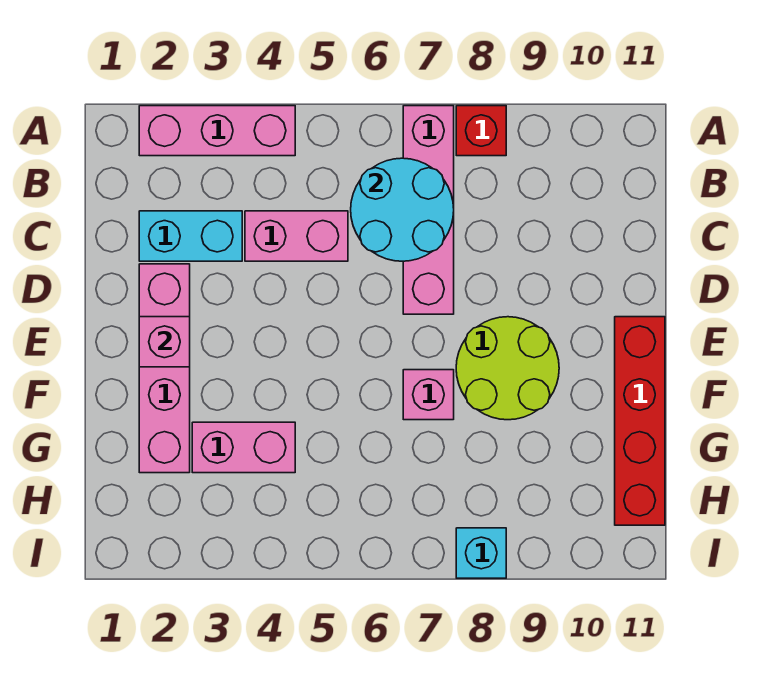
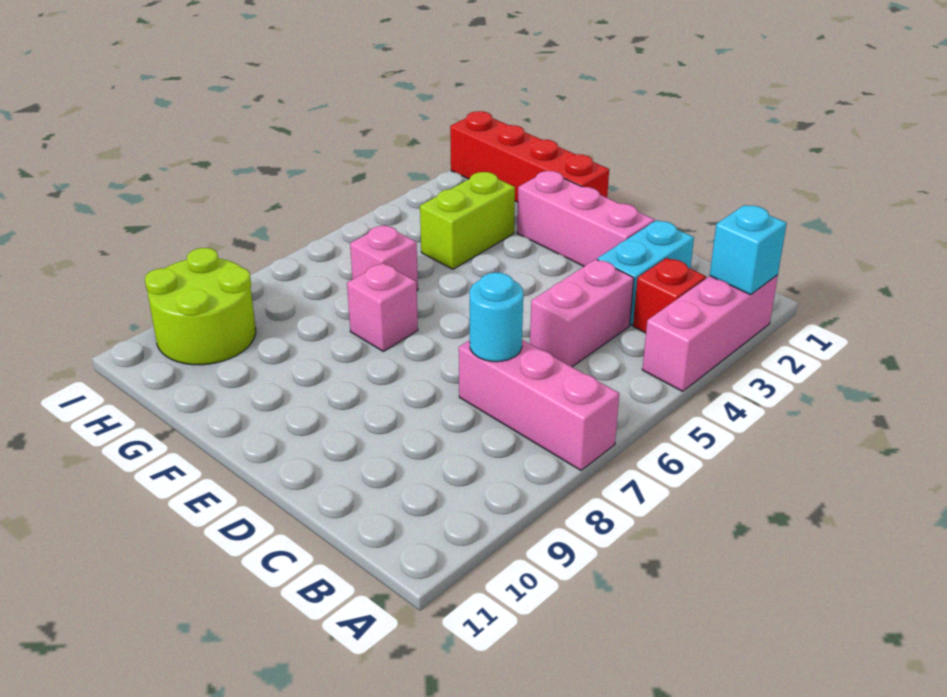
pink brick A7:D7 level 1 -> pink brick A7:C7 level 1
red brick A8 level 1 -> red brick B3 level 1
cyan round brick B6:C7 level 2 -> cyan round brick C7 level 2
pink brick D2:G2 level 1 -> pink brick D2:F2 level 1
pink brick E2 level 2 -> pink brick G6 level 1
lime round brick E8:F9 level 1 -> lime round brick H9:I10 level 1
red brick E11:H11 level 1 -> red brick F1:I1 level 1
pink brick G3:G4 level 1 -> lime brick G3:G4 level 1
cyan brick I8 level 1 -> cyan brick A2 level 2

